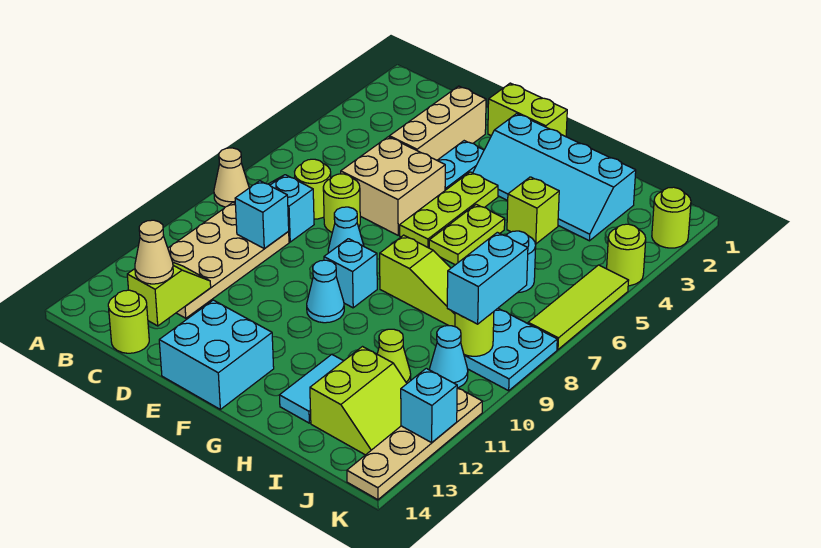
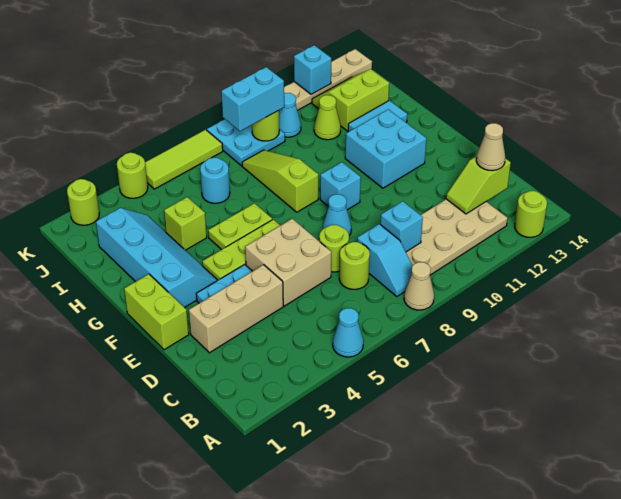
lime round brick C14 level 1 -> lime round brick A13 level 1
cyan brick E13:F14 level 1 -> cyan brick F11:G12 level 1
cyan cone F10 level 1 -> cyan cone A5 level 1

